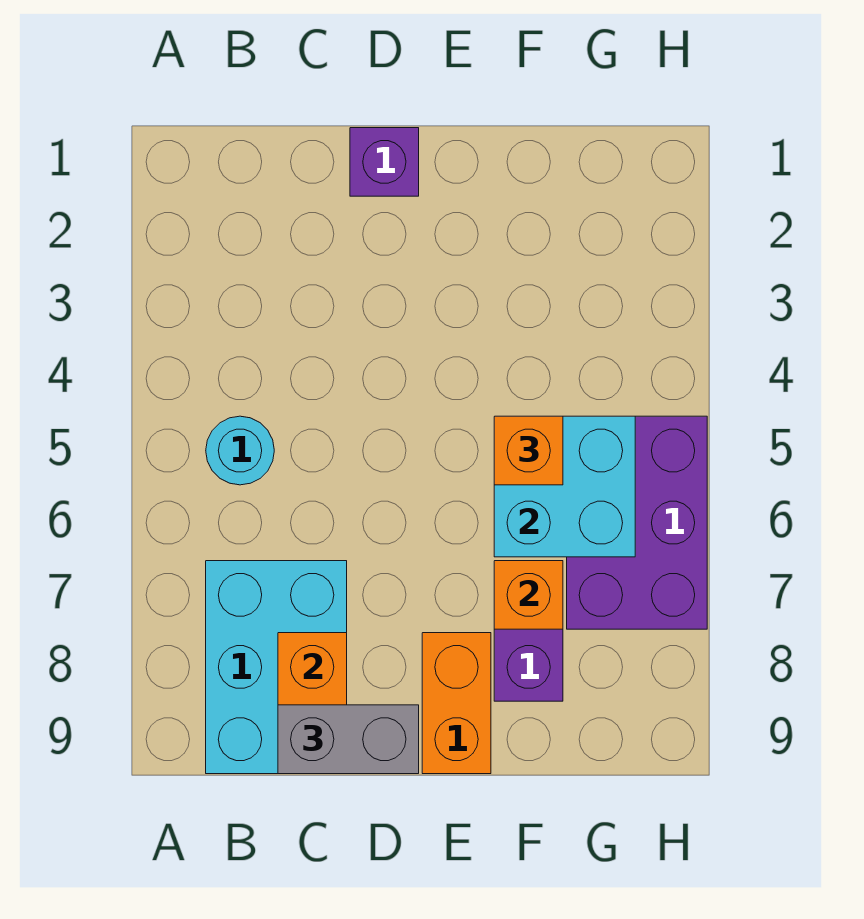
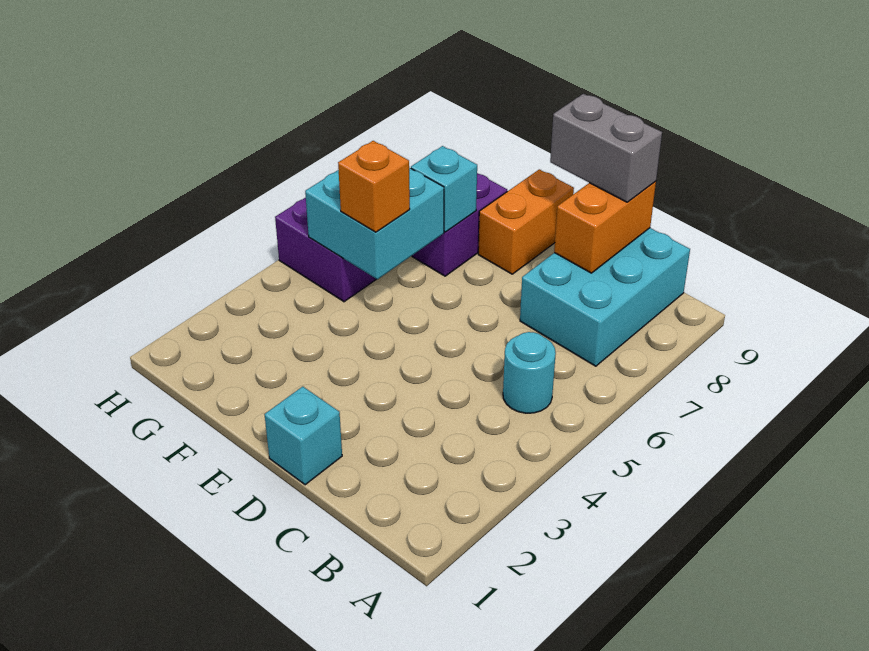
purple brick D1 level 1 -> cyan brick D1 level 1
orange brick F7 level 2 -> cyan brick F7 level 2

